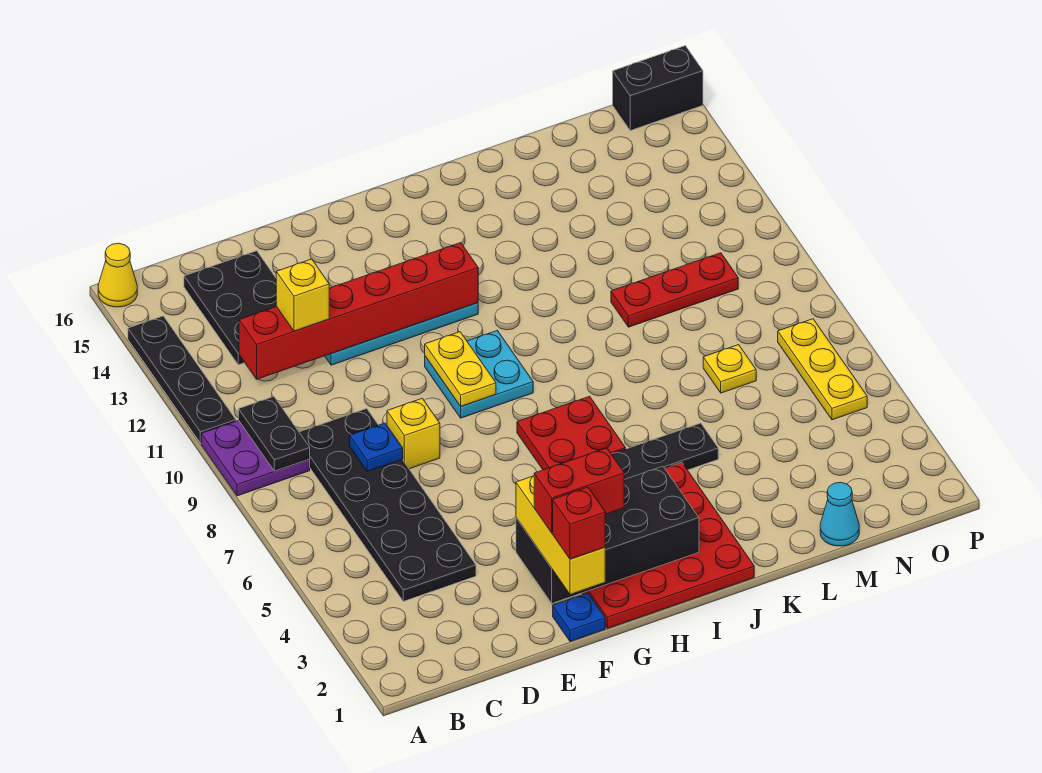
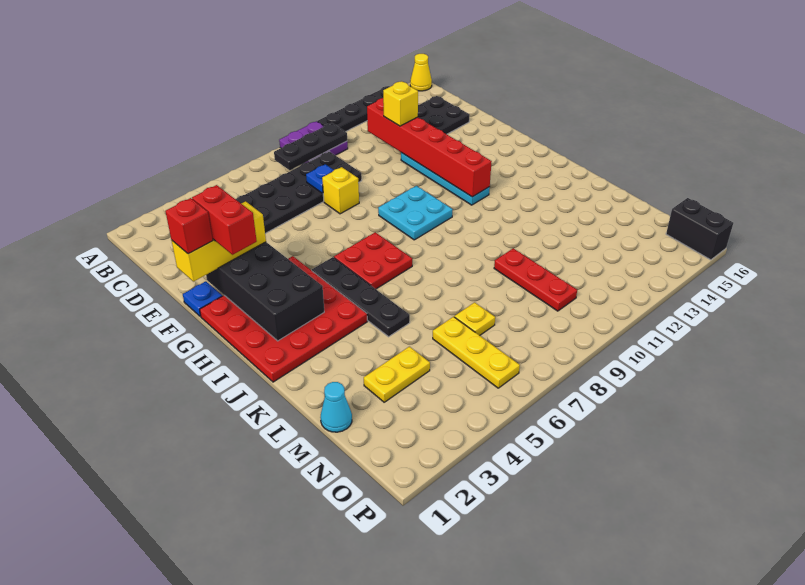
black plate B9:B10 level 2 -> black plate B8:B10 level 2
yellow plate G9:G10 level 2 -> yellow plate M3:M4 level 1
yellow plate O5:O7 level 1 -> yellow plate M6:O6 level 1

